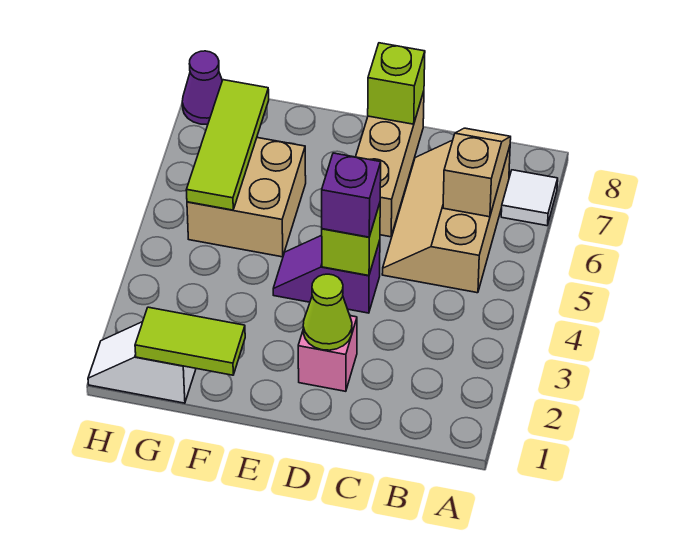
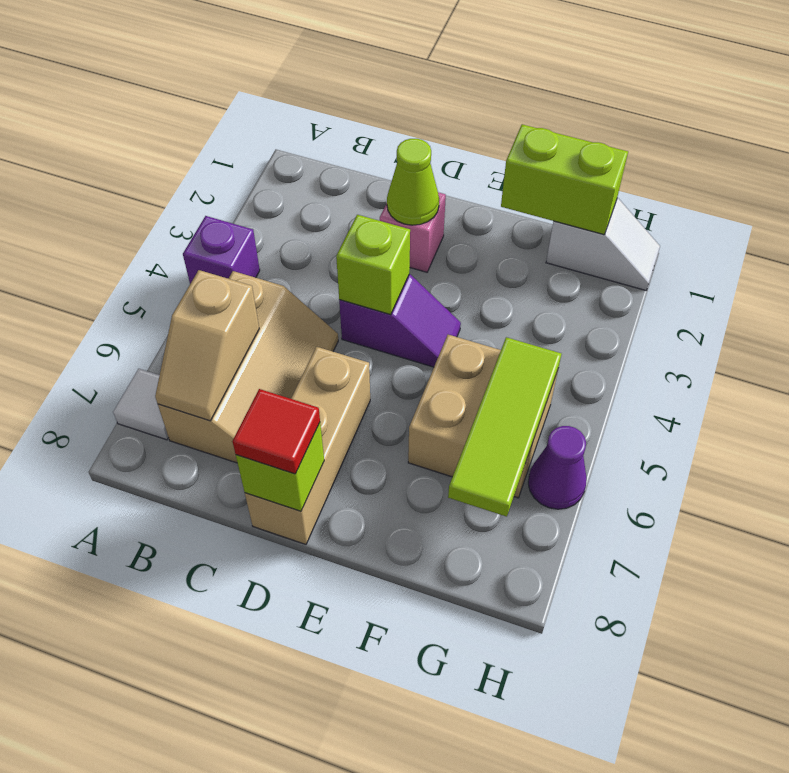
purple brick D4 level 3 -> purple brick A4 level 1
none -> red tile D8 level 3
lime tile F1:G1 level 2 -> lime brick F1:G1 level 2
purple cone H8 level 1 -> purple cone H6 level 1

